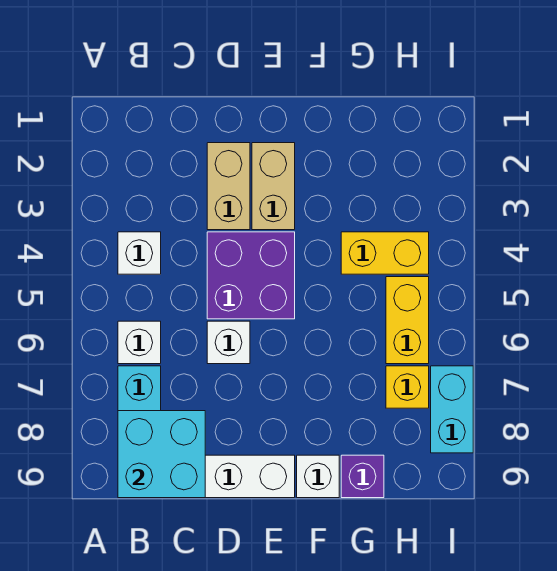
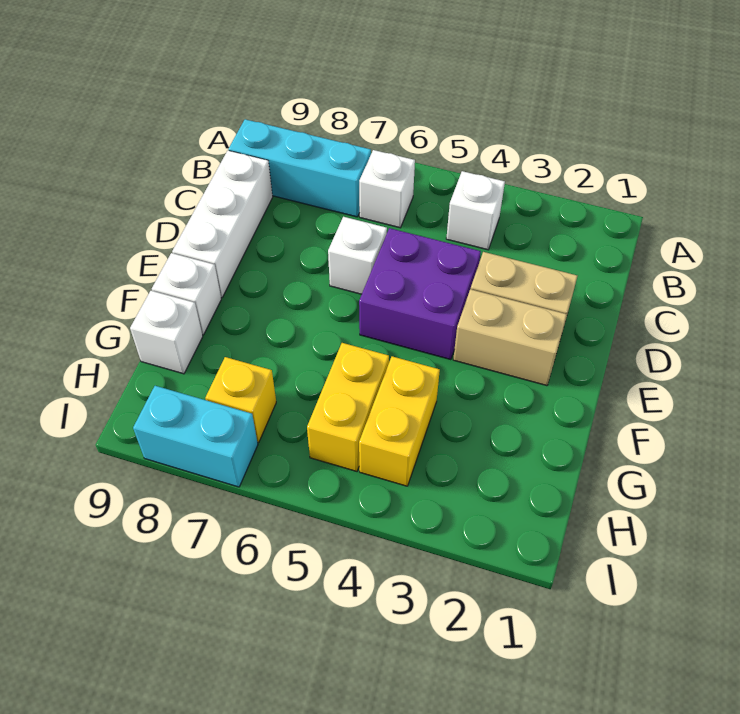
cyan brick B8:C9 level 2 -> none
purple brick G9 level 1 -> white brick G9 level 1
yellow brick H5:H6 level 1 -> yellow brick G5:H5 level 1

